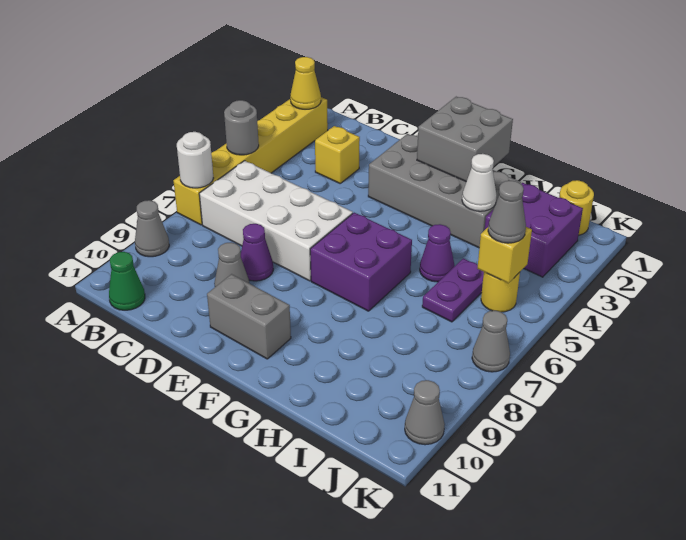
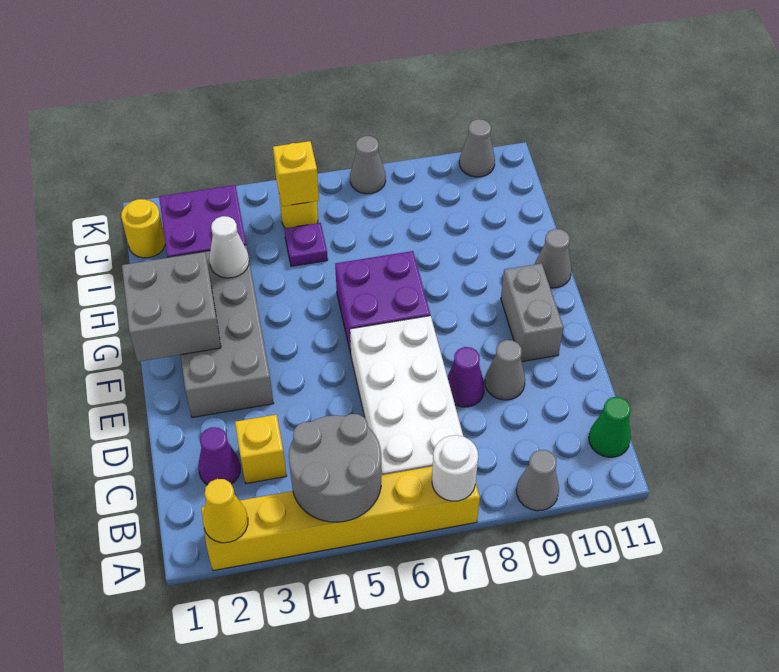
grey round brick A5 level 2 -> grey round brick A4:B5 level 2
purple cone H5 level 1 -> purple cone C2 level 1
purple plate I5:I6 level 1 -> purple plate I5 level 1
grey cone J5 level 3 -> grey cone G11 level 1

